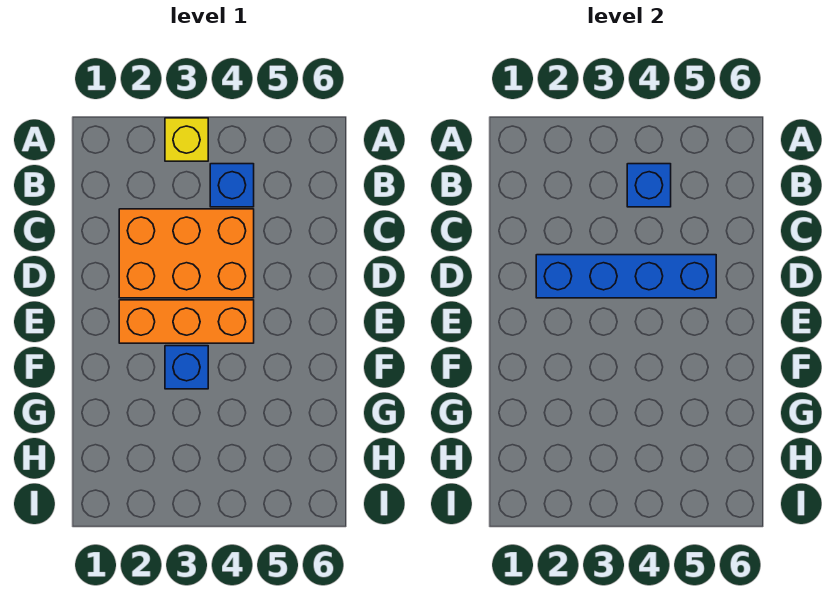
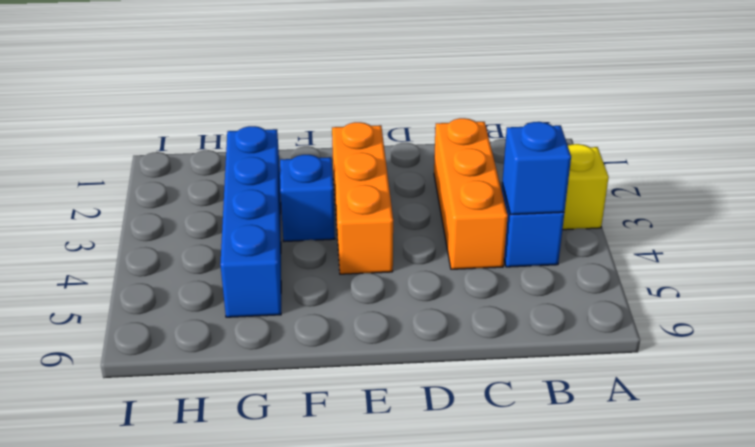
orange brick C2:D4 level 1 -> orange brick C2:C4 level 1
blue brick D2:D5 level 2 -> blue brick G2:G5 level 1

